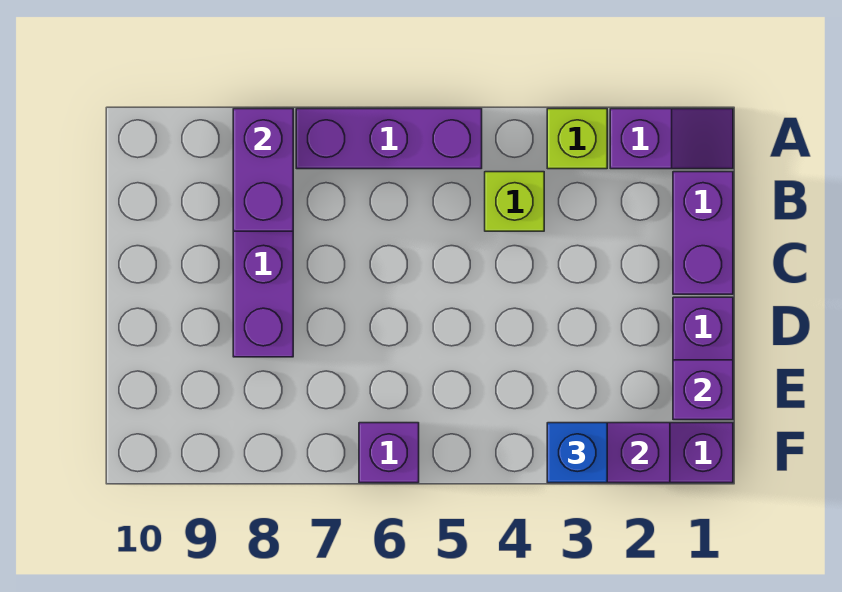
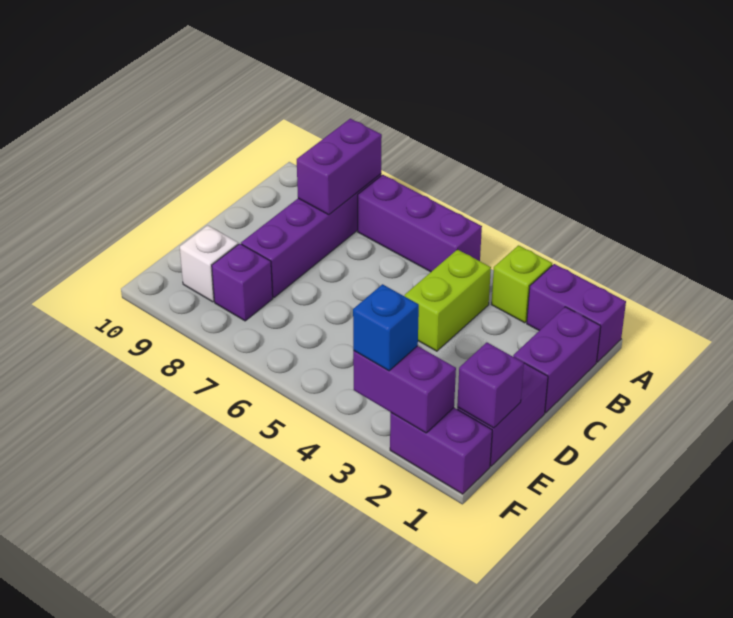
purple slope A1:A2 level 1 top 2 -> purple brick A1:A2 level 1
lime brick B4 level 1 -> lime brick B4:C4 level 1
none -> white brick E9 level 1
purple brick F6 level 1 -> purple brick E8 level 1

